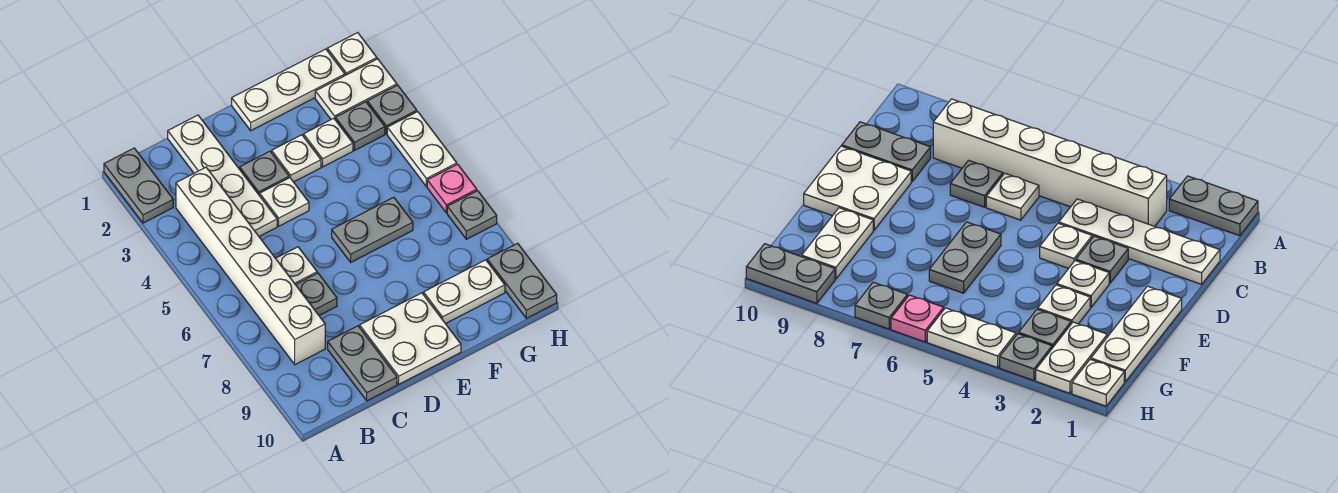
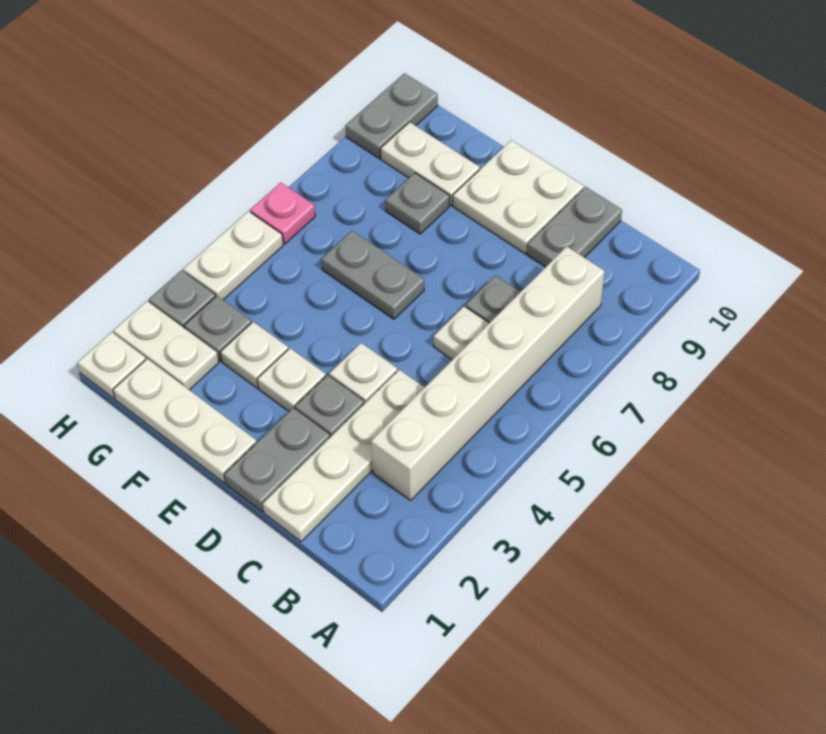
grey plate A1:A2 level 1 -> grey plate D1:D2 level 1
grey plate H7 level 1 -> grey plate F8 level 1

